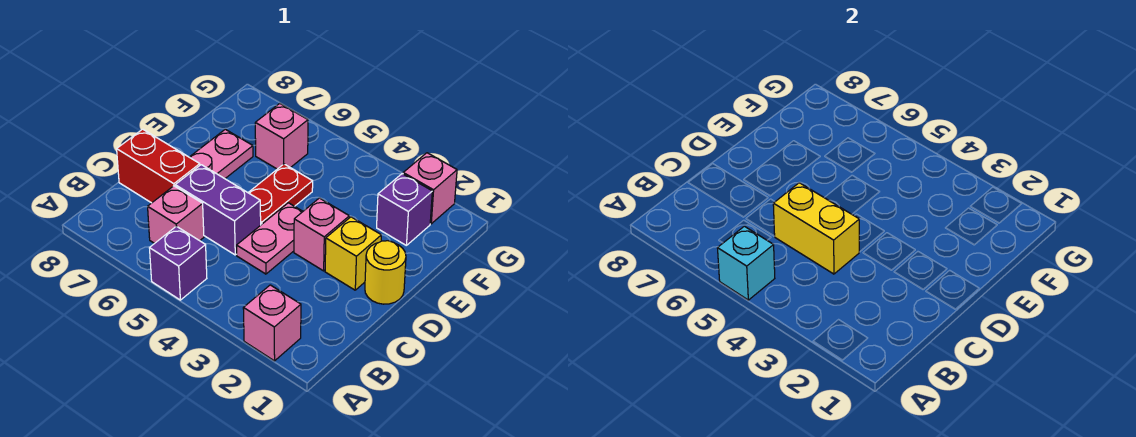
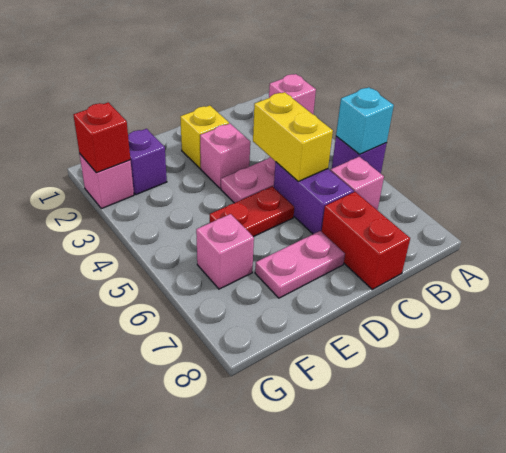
yellow round brick D1 level 1 -> none
none -> red brick G2 level 2

